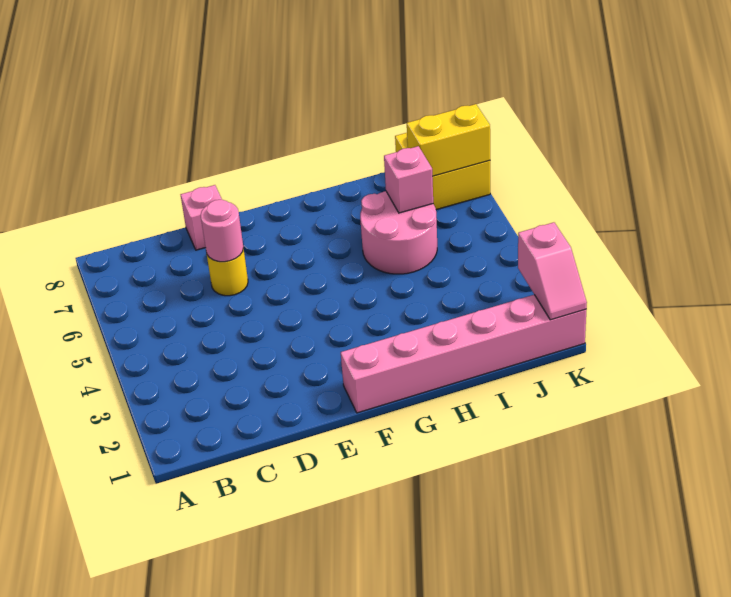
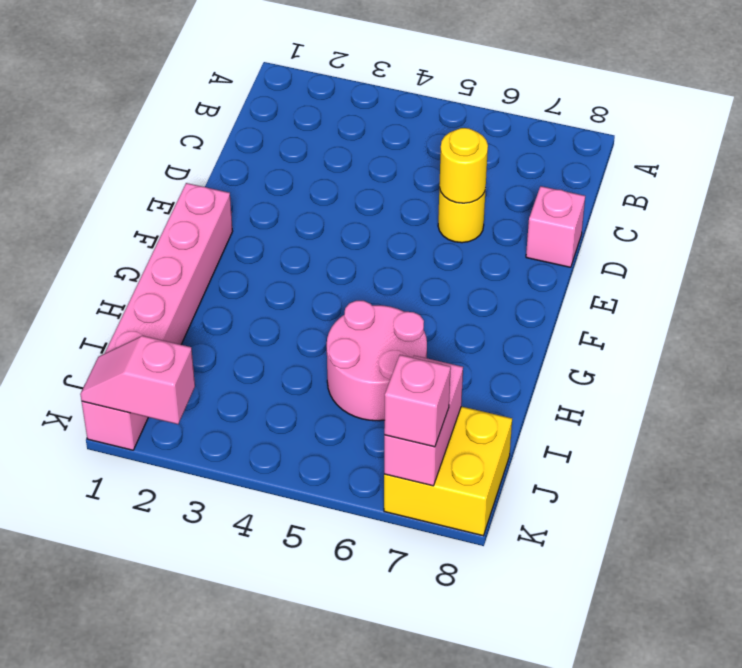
pink round brick D6 level 2 -> yellow round brick D6 level 2
pink brick I6 level 2 -> pink brick K7 level 3
yellow brick J7:K7 level 2 -> pink brick J7:K7 level 2

